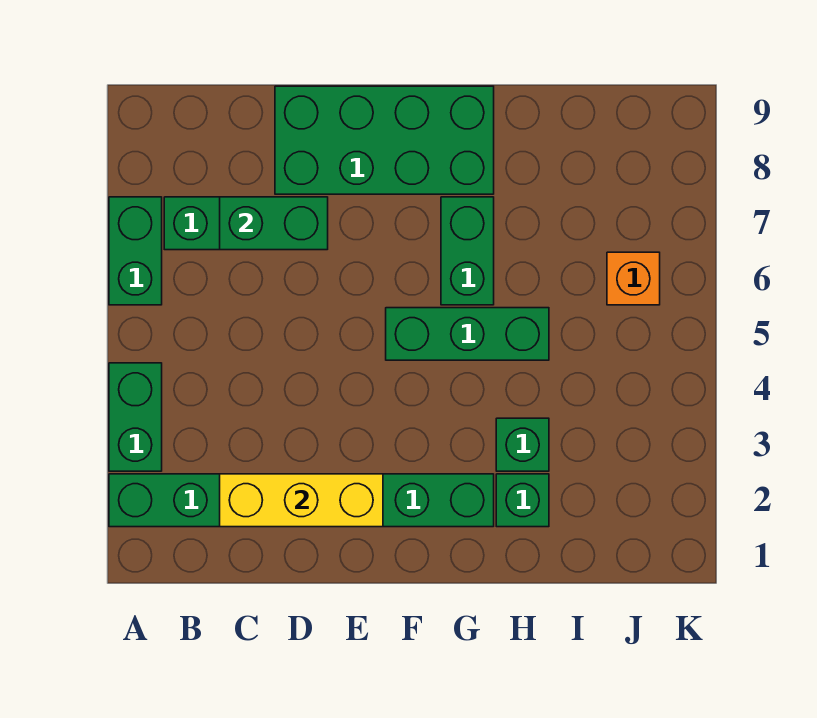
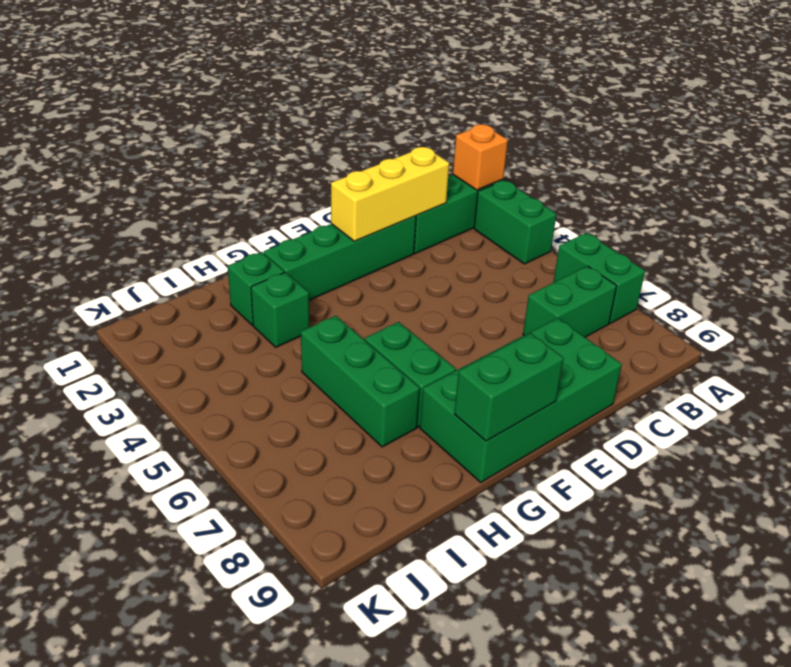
green brick C7:D7 level 2 -> green brick F9:G9 level 2
green brick F5:H5 level 1 -> green brick H5:H7 level 1
orange brick J6 level 1 -> orange brick A2 level 2

